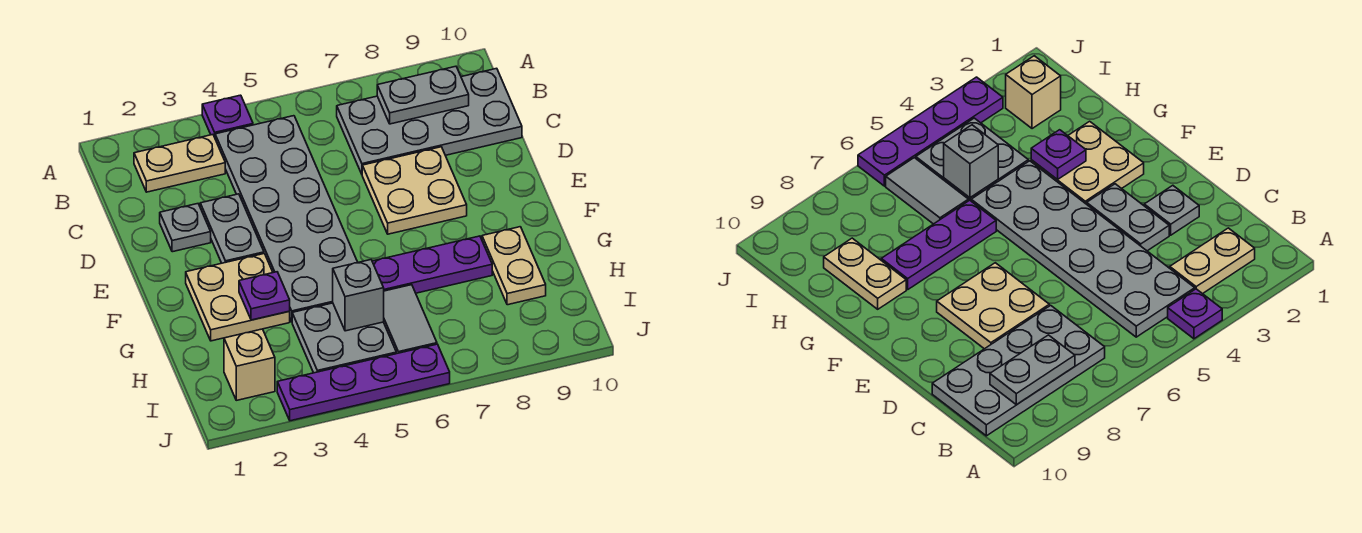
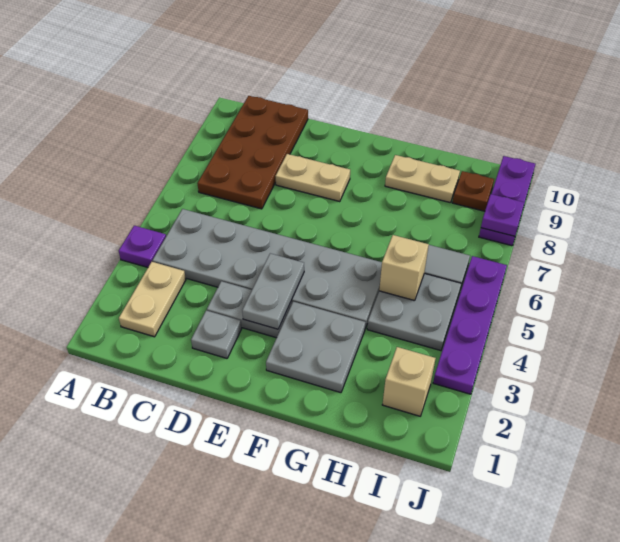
grey plate B7:C10 level 1 -> brown plate B7:C10 level 1
grey plate B8:B9 level 2 -> grey plate E3:E4 level 2
tan plate D7:E8 level 1 -> tan plate D8:E8 level 1
tan plate F2:G3 level 1 -> grey plate F2:G3 level 1
purple plate G3 level 2 -> purple plate J8 level 2
purple plate G6:G8 level 1 -> purple plate J8:J10 level 1
grey brick H5 level 2 -> tan brick H5 level 2
none -> brown plate I9 level 1

